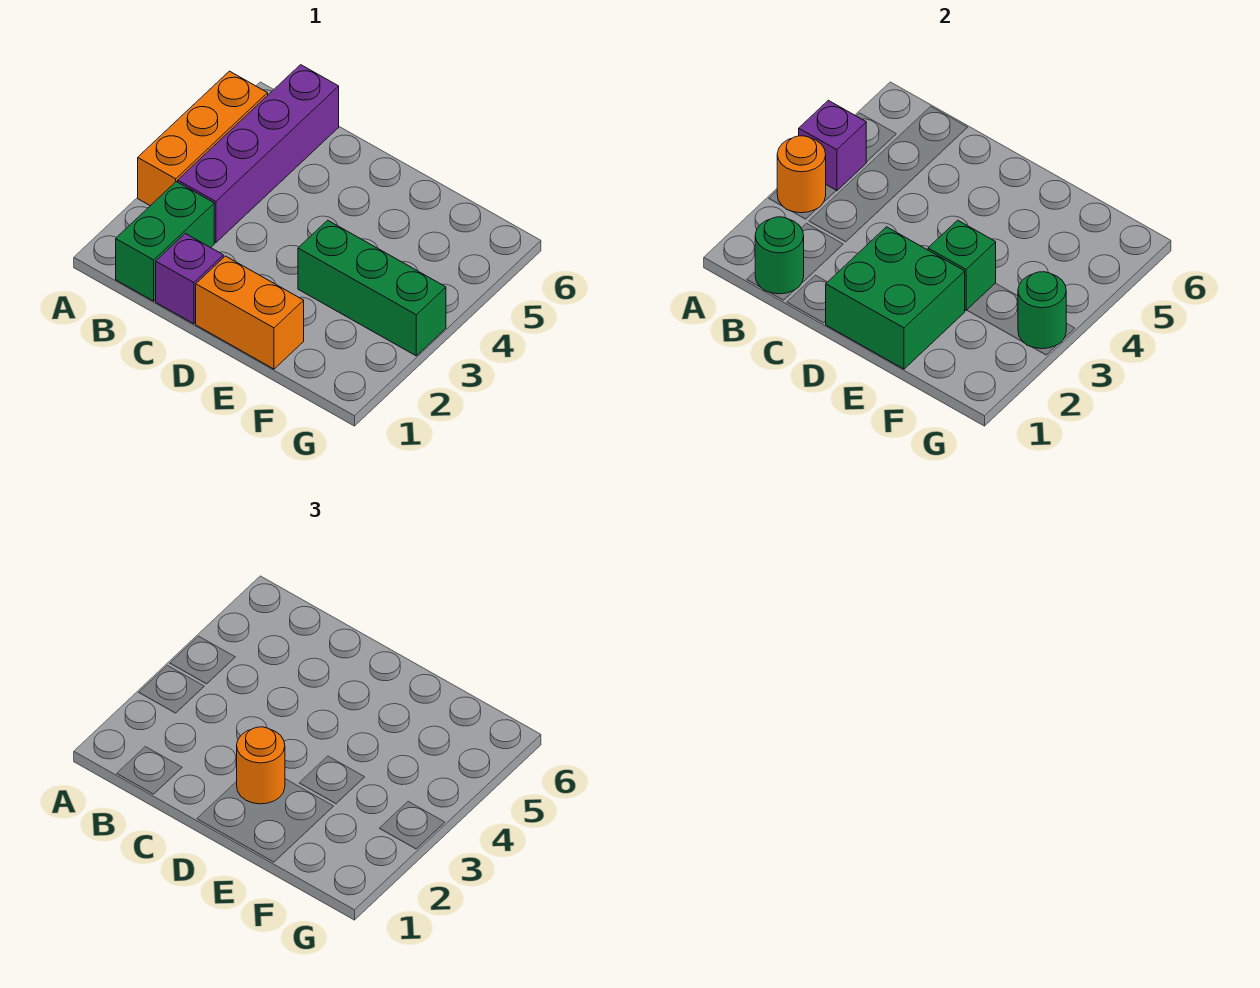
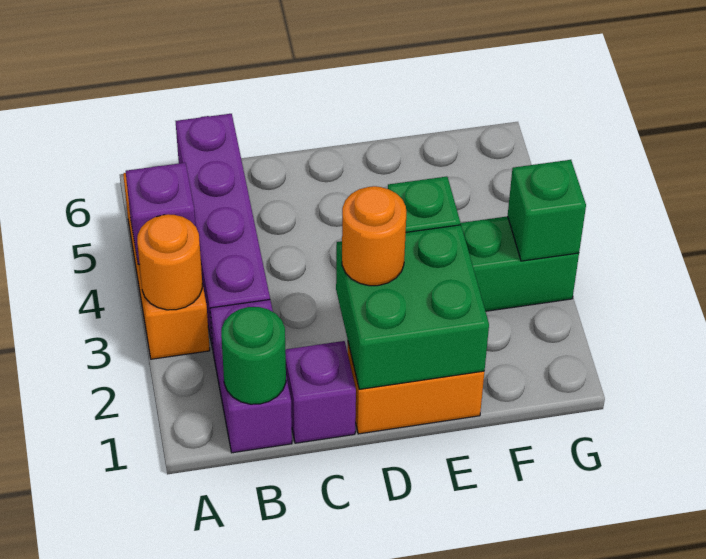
green brick B1:B2 level 1 -> purple brick B1:B2 level 1
green round brick G3 level 2 -> green brick G3 level 2

